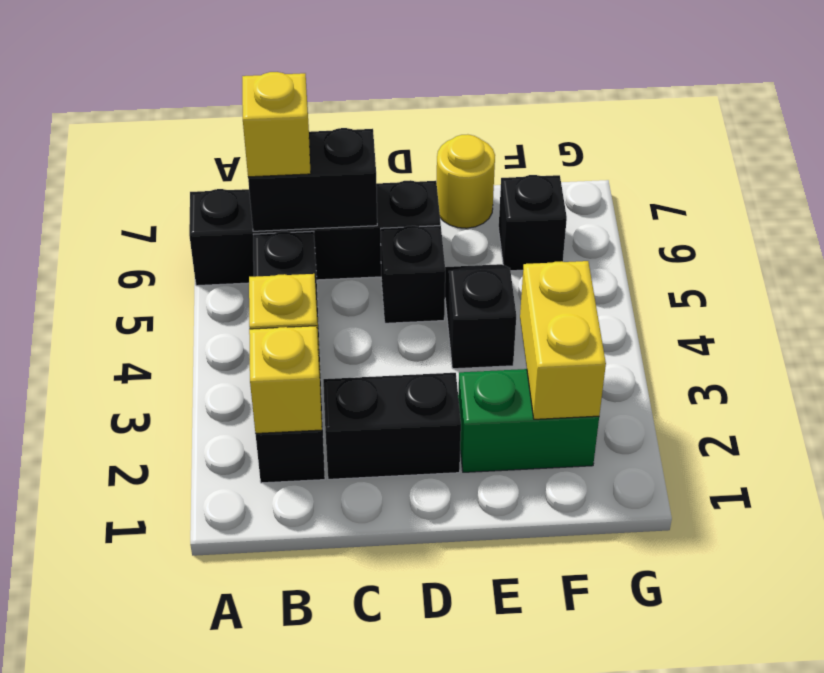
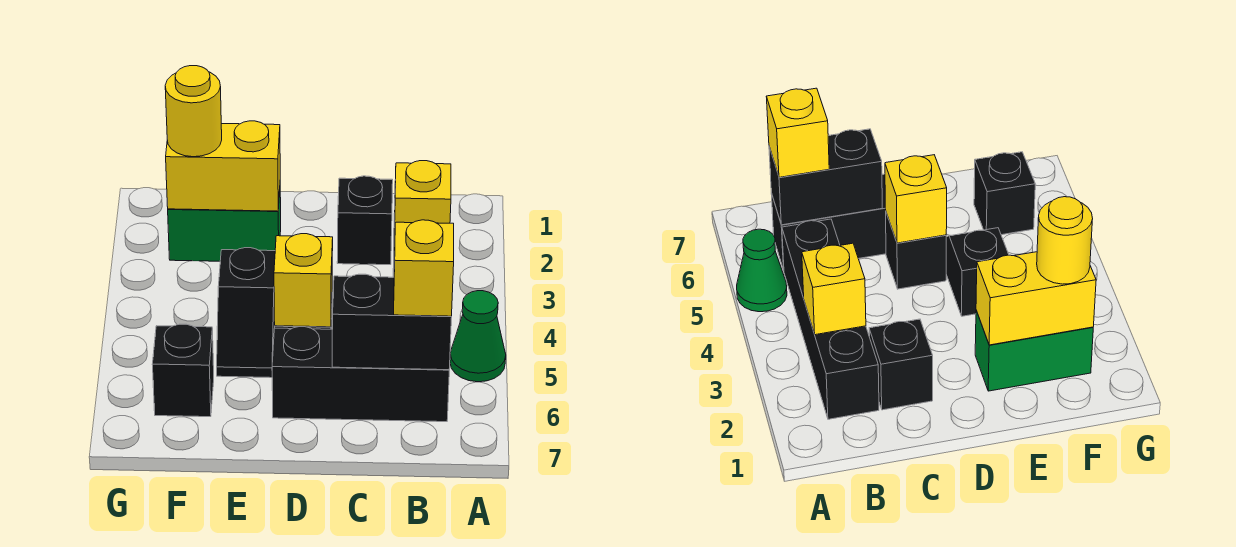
none -> green cone A5 level 1
black brick A6:D6 level 1 -> black brick B6:D6 level 1
yellow brick B2 level 2 -> yellow brick D5 level 2
black brick C2:D2 level 1 -> black brick C2 level 1
yellow round brick E7 level 1 -> yellow round brick F2 level 3
yellow brick F2:F3 level 2 -> yellow brick E2:F2 level 2

